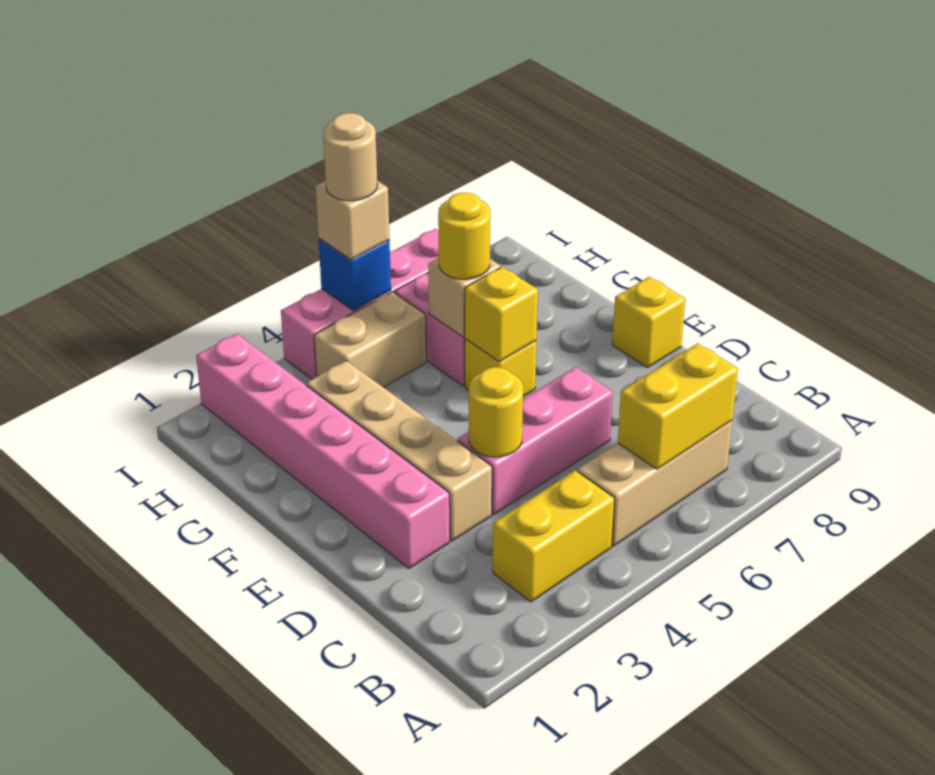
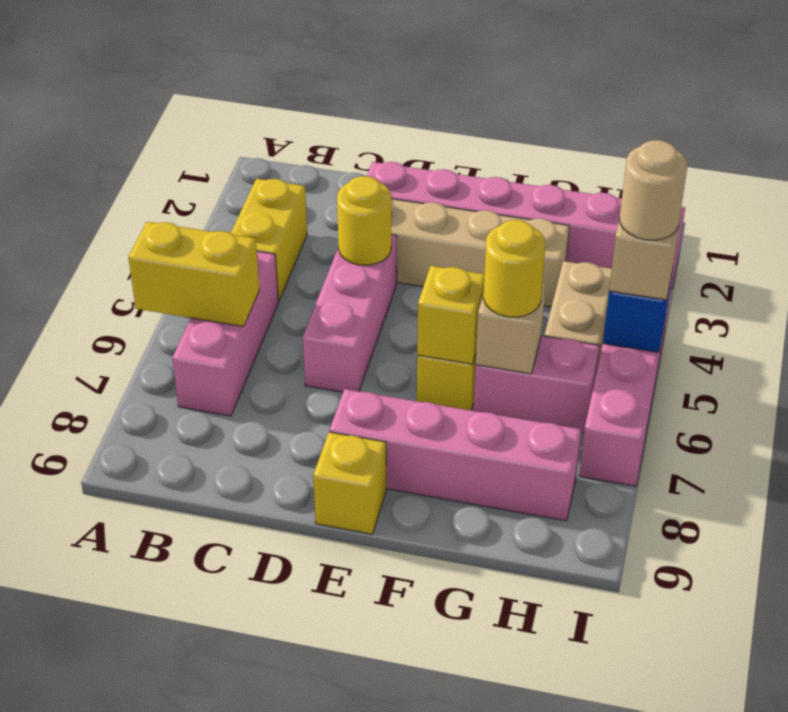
tan brick B5:B7 level 1 -> pink brick B5:B7 level 1
yellow brick B6:B7 level 2 -> yellow brick A6:B6 level 2
none -> pink brick E8:H8 level 1

